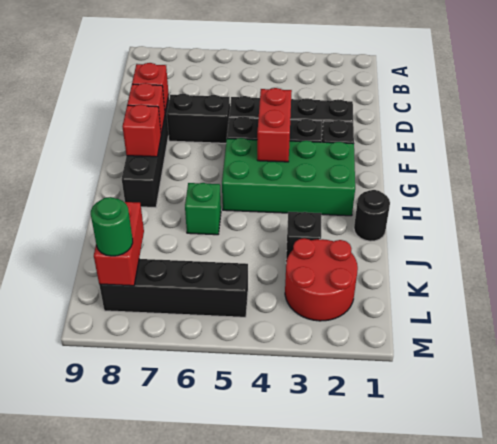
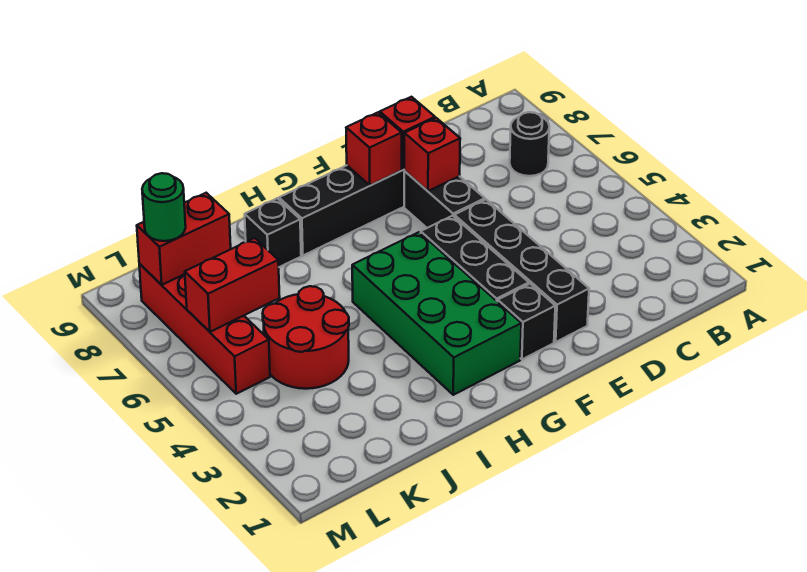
red brick F4:G4 level 2 -> red brick K6:L6 level 2
red brick G8 level 2 -> red brick E7 level 2
black round brick I1 level 1 -> black round brick B7 level 1
green brick I6 level 1 -> none
black brick J3 level 1 -> black brick I8 level 1
red round brick K2:L3 level 1 -> red round brick J4:K5 level 1
black brick L5:L8 level 1 -> red brick L5:L8 level 1

